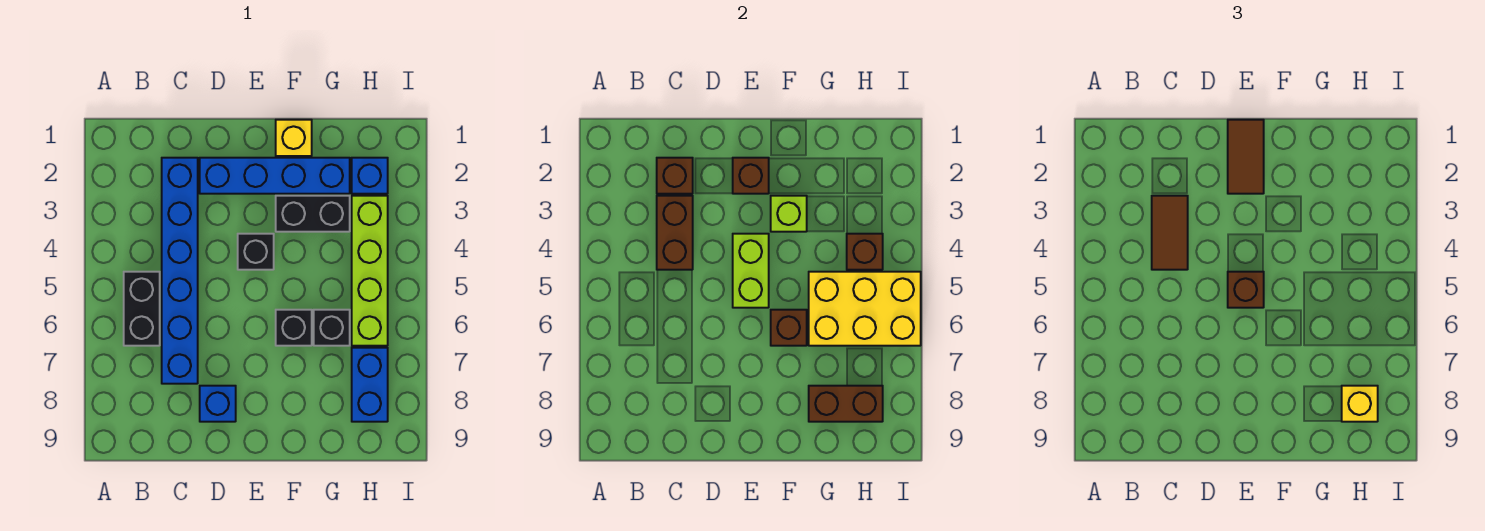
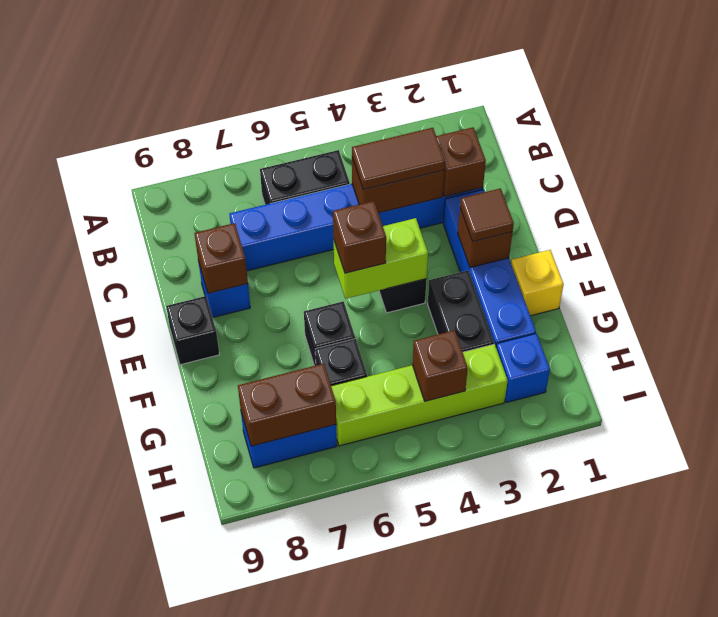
brown tile E1:E2 level 3 -> brown tile E2 level 3
none -> black brick E9 level 1
lime brick F3 level 2 -> none
brown brick F6 level 2 -> brown brick D8 level 2
yellow brick G5:I6 level 2 -> none
brown brick G8:H8 level 2 -> brown brick H7:H8 level 2
yellow brick H8 level 3 -> none

